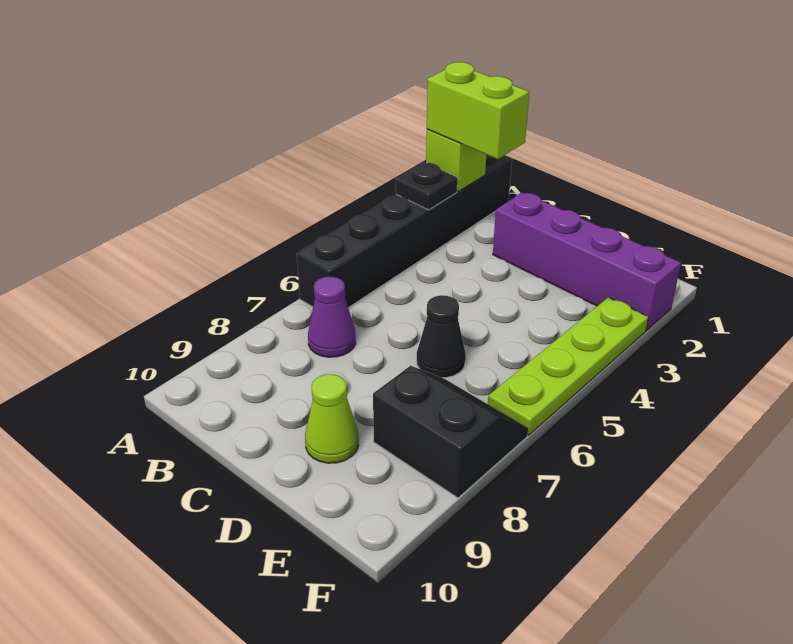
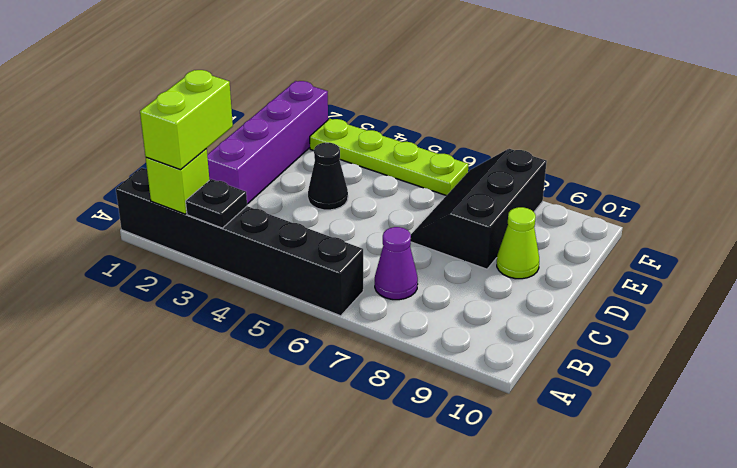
black cone D6 level 1 -> black cone D4 level 1
black slope E7:F8 level 1 top 8 -> black slope D7:F8 level 1 top 8

